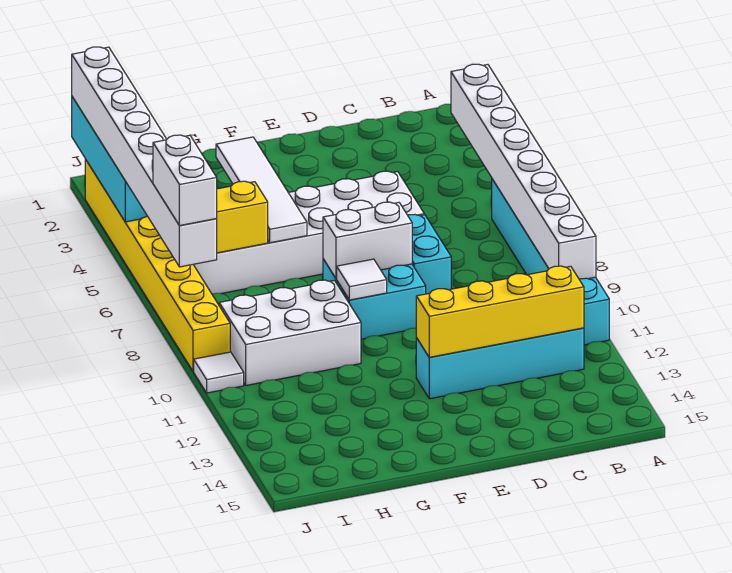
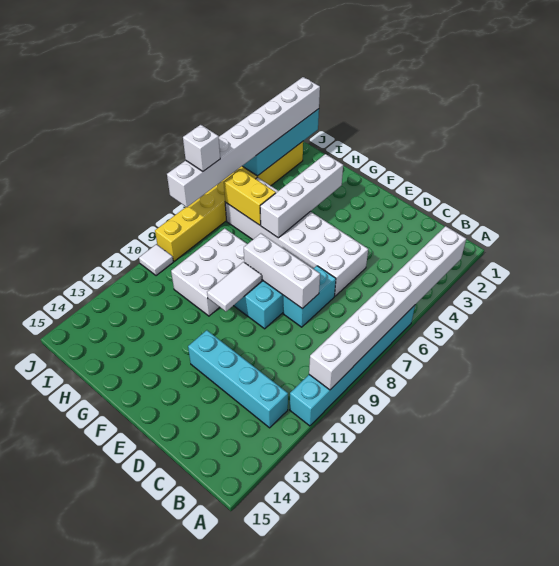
yellow brick B12:E12 level 2 -> none
white brick E8:F8 level 2 -> white brick D8:F8 level 2
white tile F9 level 2 -> white tile F9:F10 level 2
white tile G3:G6 level 2 -> white brick G3:G6 level 2
white brick G9:I10 level 1 -> white brick G8:H10 level 1
white brick J7:J8 level 4 -> white brick J7 level 4

